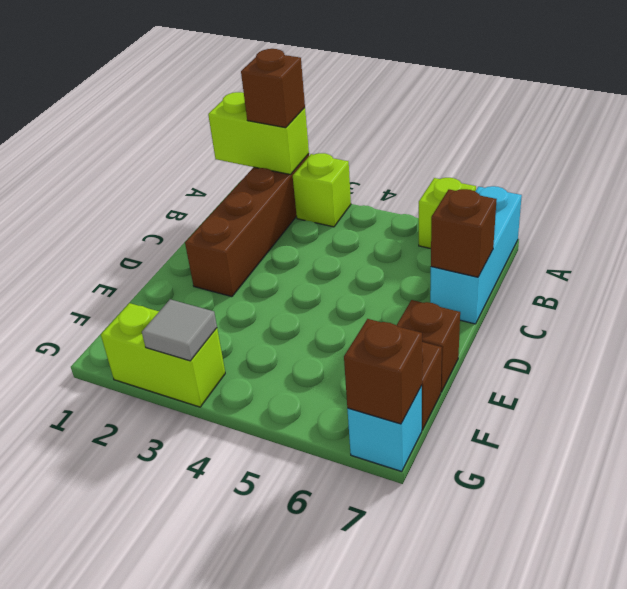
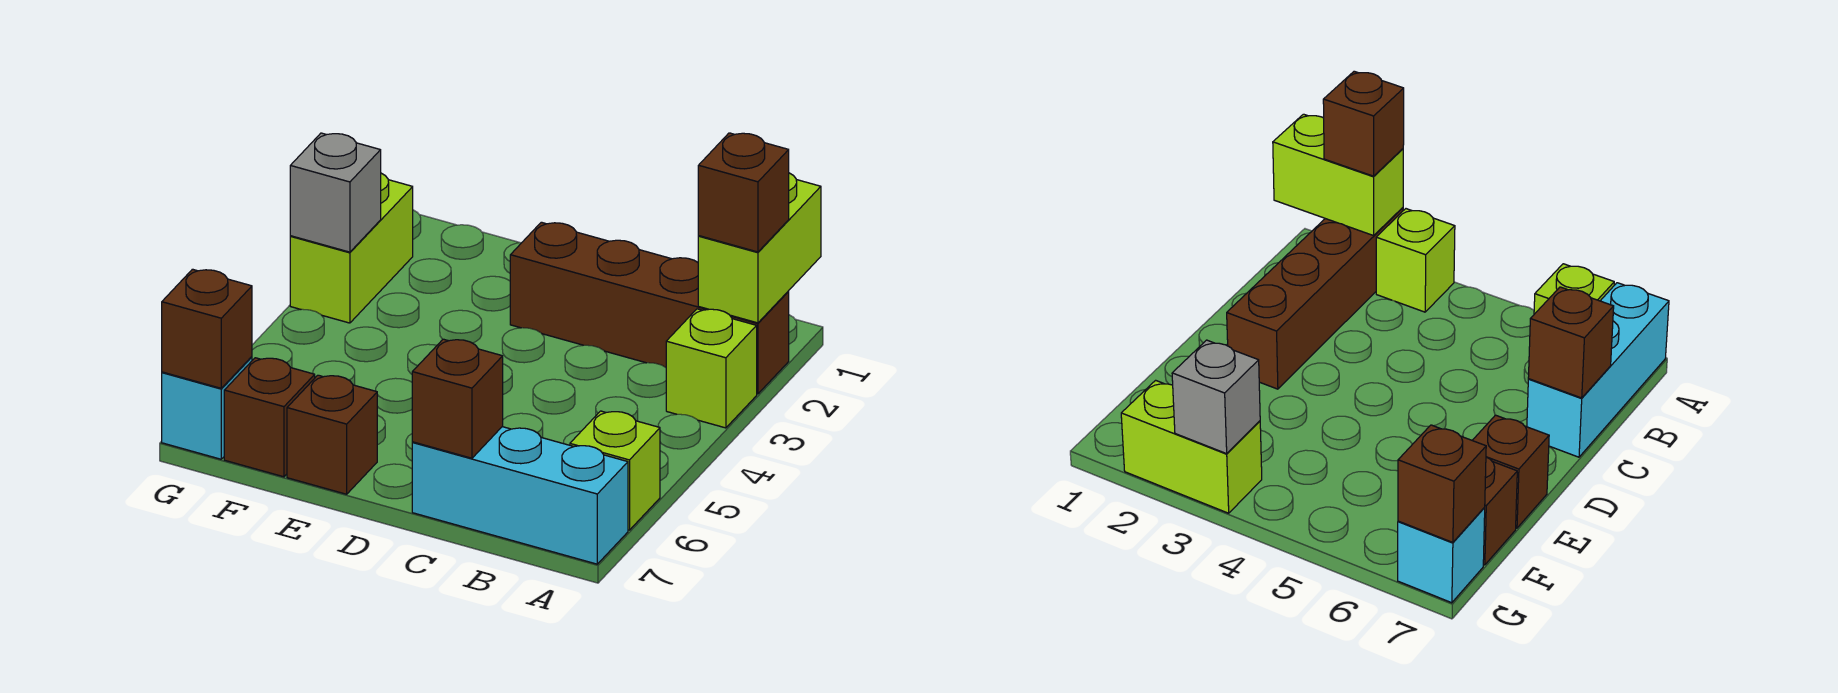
grey tile G3 level 2 -> grey brick G3 level 2

